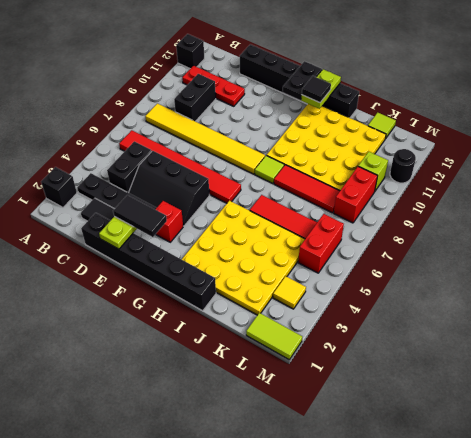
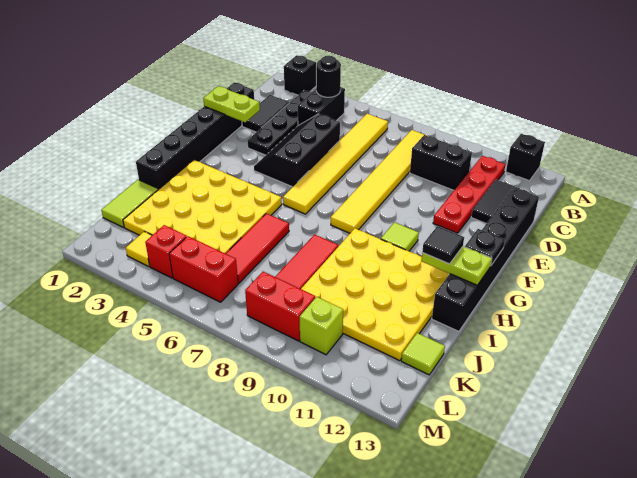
red tile B6:G6 level 1 -> yellow tile B6:G6 level 1
red plate B11:D11 level 1 -> red plate B11:E11 level 1
black brick C4:C5 level 1 -> black brick B4:C4 level 1
black tile E2:F2 level 3 -> black tile C12:D12 level 1
red brick F3 level 1 -> red brick L4 level 1
black plate G12:G13 level 2 -> black plate G13 level 2
lime tile H8 level 1 -> lime tile G10 level 1
lime tile L1:M1 level 1 -> lime tile J1:K1 level 1
black round brick M11 level 1 -> black round brick B4 level 2

